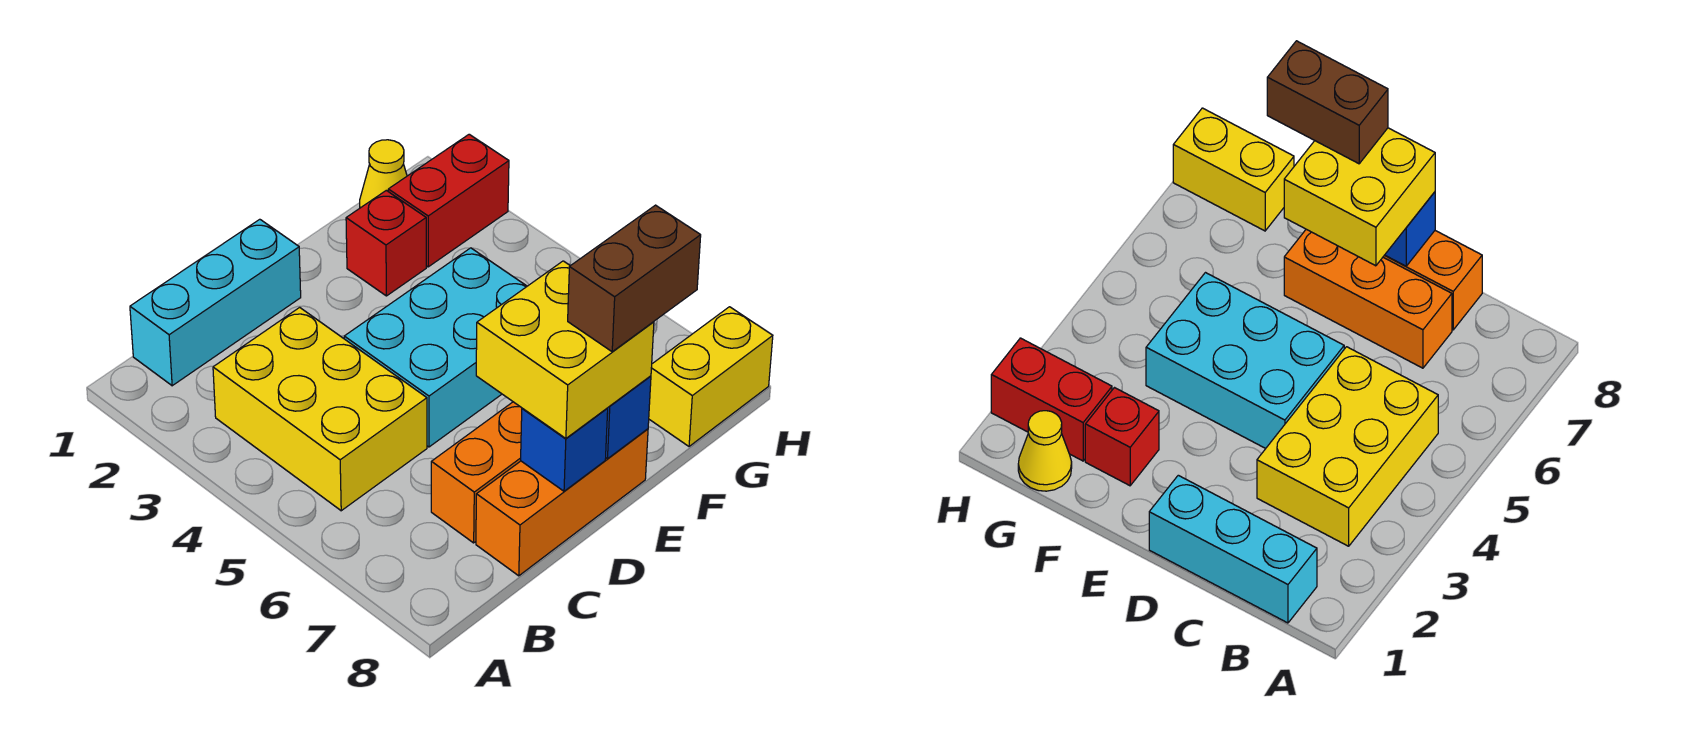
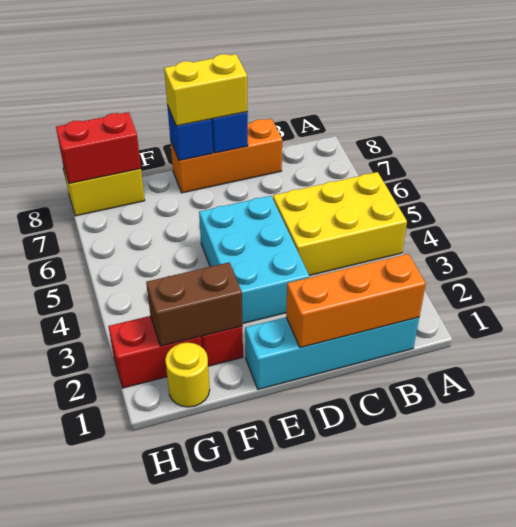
cyan brick B1:D1 level 1 -> cyan brick B1:E1 level 1
yellow brick B3:C5 level 1 -> yellow brick A4:C5 level 1
orange brick C7:E7 level 1 -> orange brick B1:D1 level 2
cyan brick D4:F5 level 1 -> cyan brick D3:E5 level 1
yellow brick D7:E8 level 3 -> yellow brick D8:E8 level 3
brown brick E8:F8 level 4 -> brown brick F2:G2 level 2
yellow cone G1 level 1 -> yellow round brick G1 level 1
none -> red brick G8:H8 level 2

